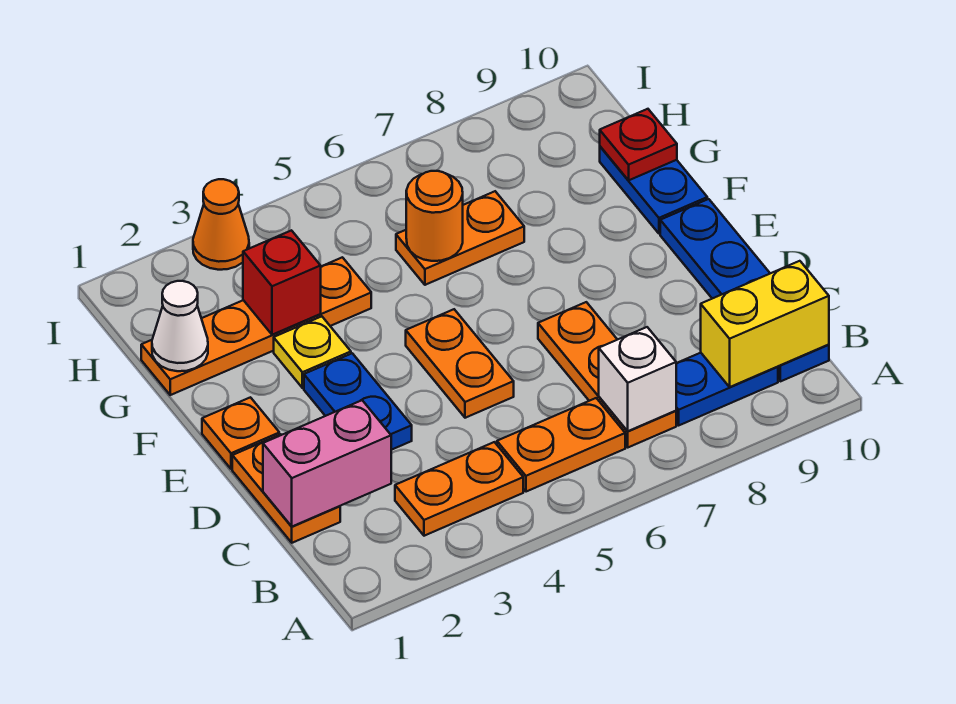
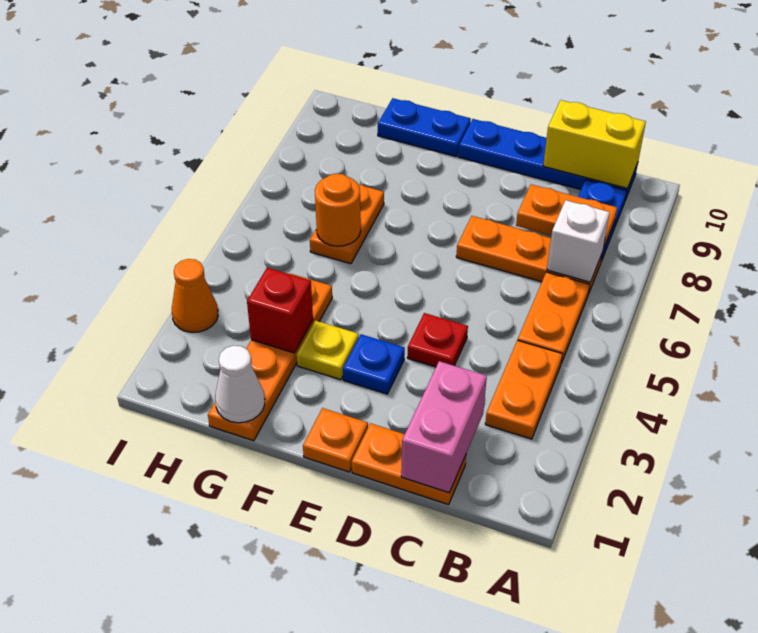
yellow brick B9:B10 level 2 -> yellow brick B10:C10 level 2
blue plate D3:E3 level 1 -> blue plate E3 level 1
orange plate D5:E5 level 1 -> orange plate B8:C8 level 2
red plate G10 level 2 -> red plate D4 level 1

